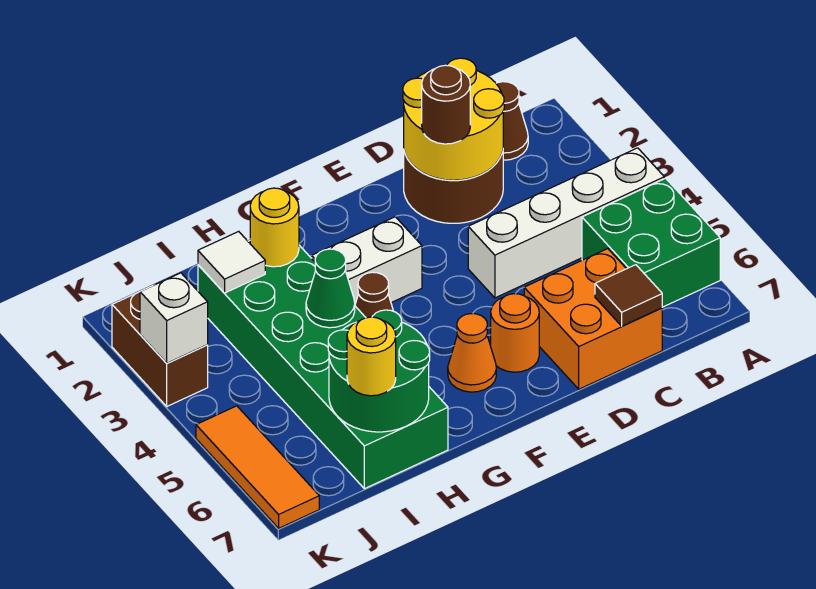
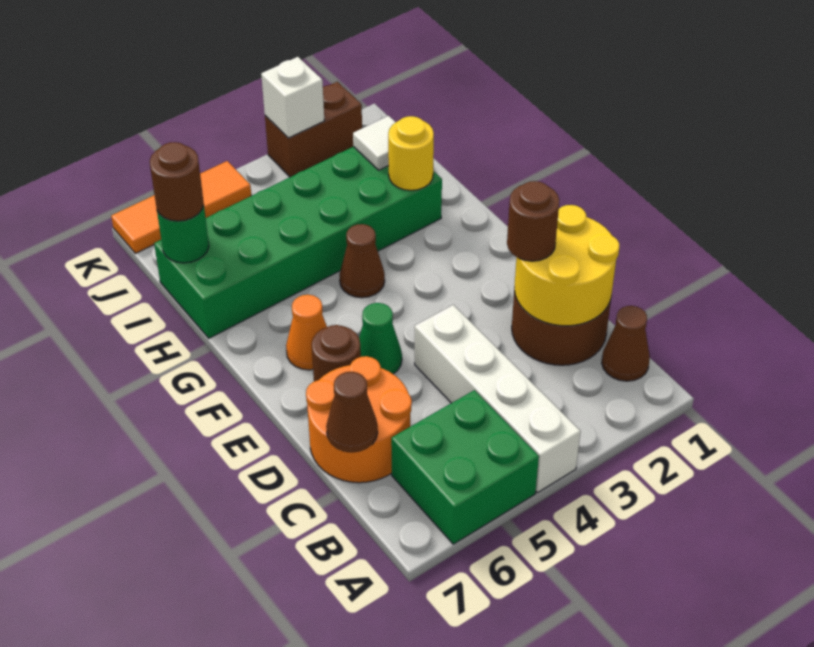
orange brick C6:D7 level 1 -> orange round brick C6:D7 level 1
brown tile C7 level 2 -> brown cone C7 level 2
orange round brick E6 level 1 -> brown round brick E6 level 1
white brick F3:G3 level 1 -> none
green cone H4 level 2 -> green cone E5 level 1
green round brick H6:I7 level 2 -> green round brick I7 level 2
yellow round brick I7 level 3 -> brown round brick I7 level 3

